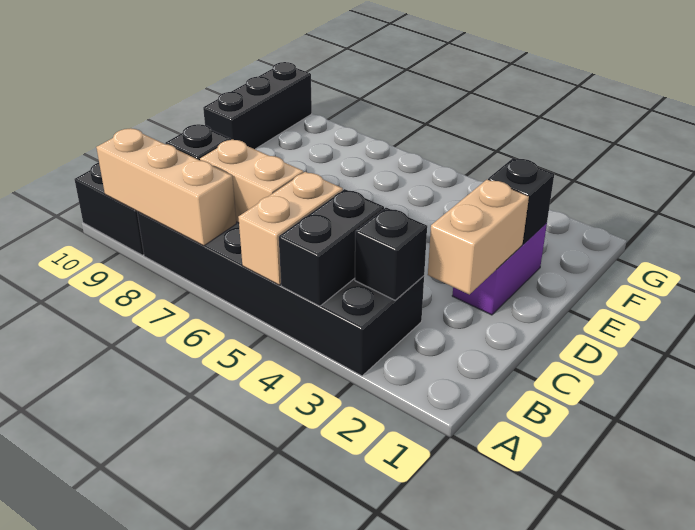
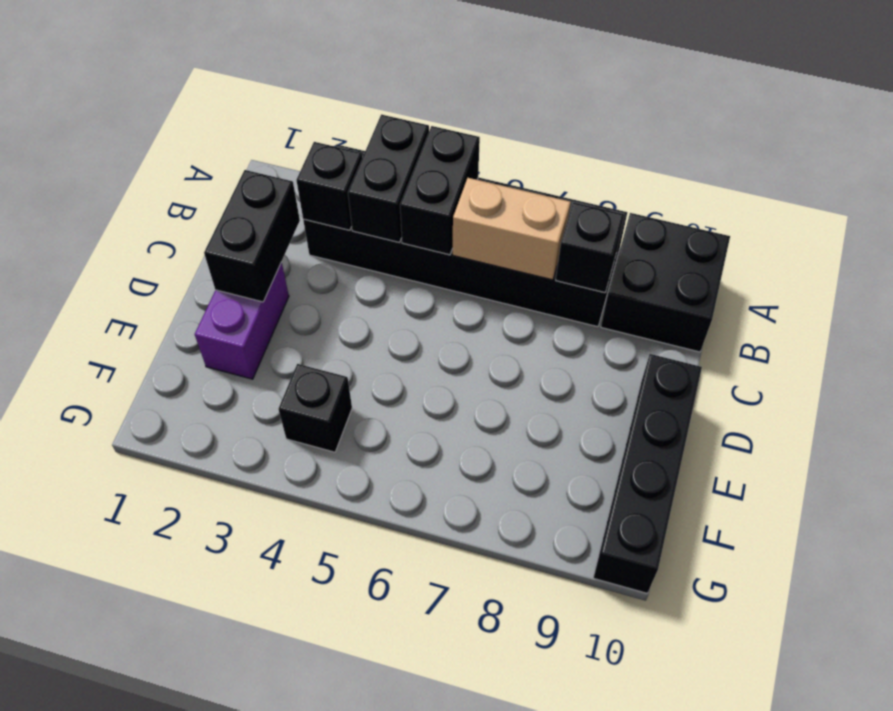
tan brick A5:B5 level 2 -> black brick A5:B5 level 2
tan brick A7:A9 level 2 -> none
tan brick C2:D2 level 2 -> black brick C2:D2 level 2
black brick E2 level 2 -> black brick F4 level 1
black brick E10:G10 level 1 -> black brick D10:G10 level 1

